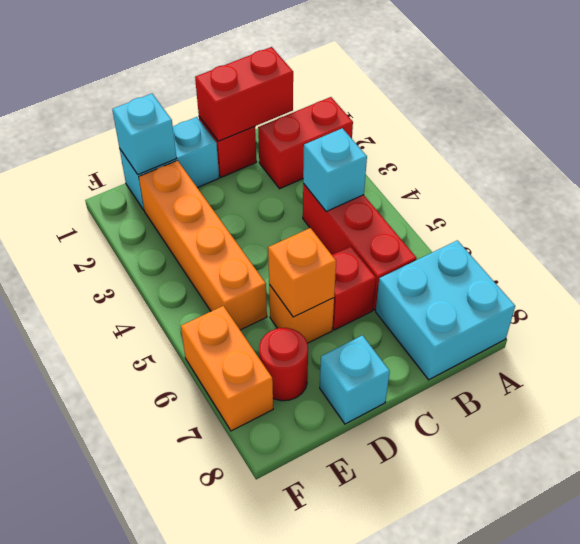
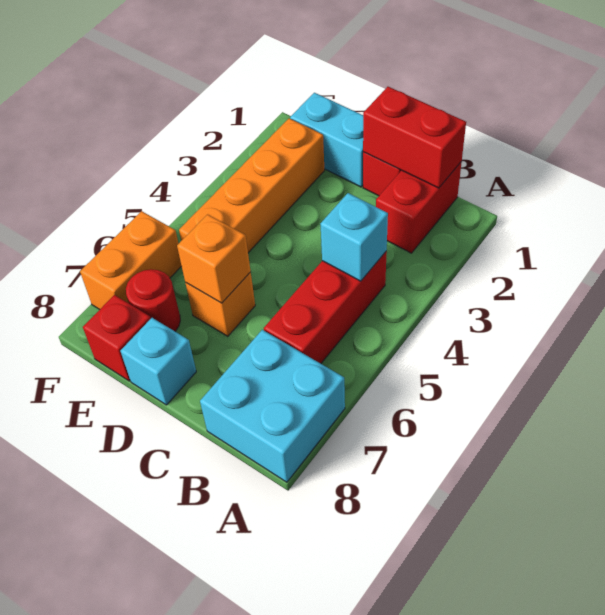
red brick A2:B2 level 1 -> red brick B1:B2 level 1
red brick C6 level 1 -> red brick E8 level 1
cyan brick E1 level 2 -> none

